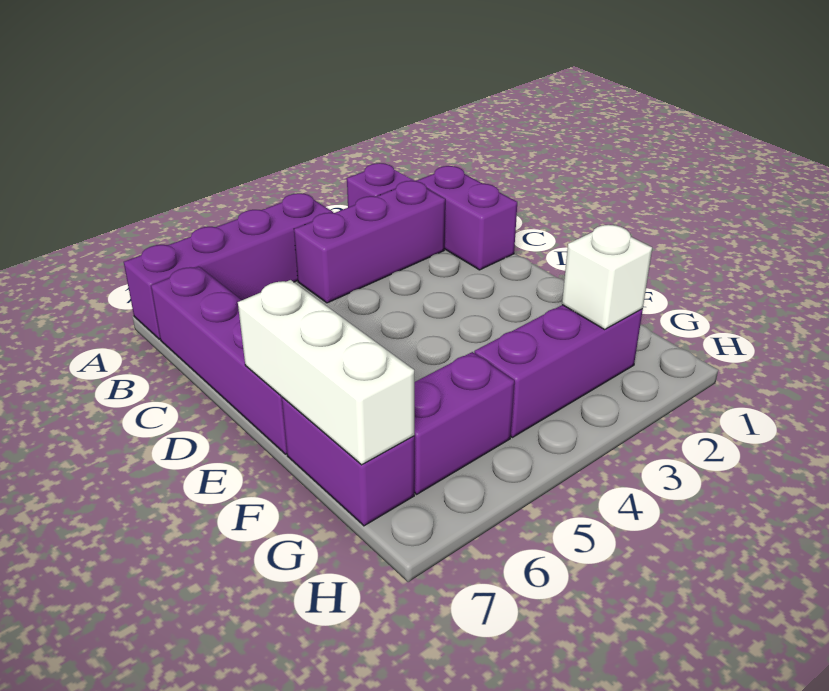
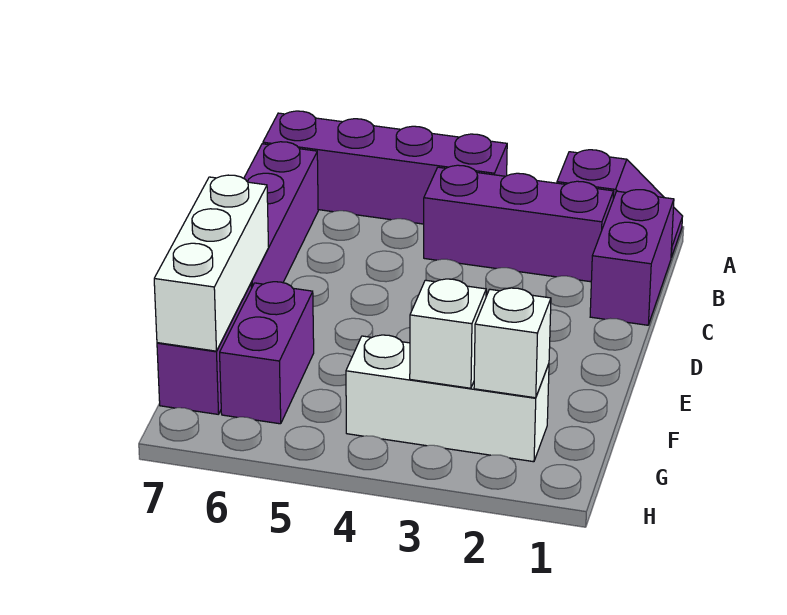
purple brick G2:G4 level 1 -> white brick G2:G4 level 1
none -> white brick G3 level 2
purple brick G5:G6 level 1 -> purple brick F6:G6 level 1

